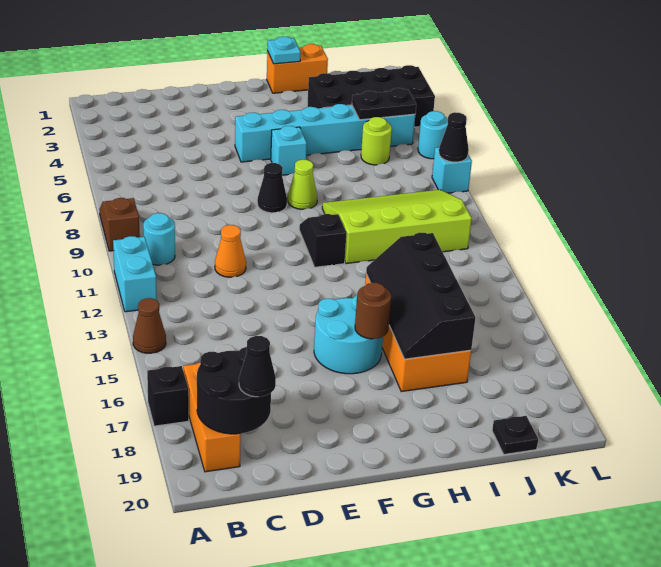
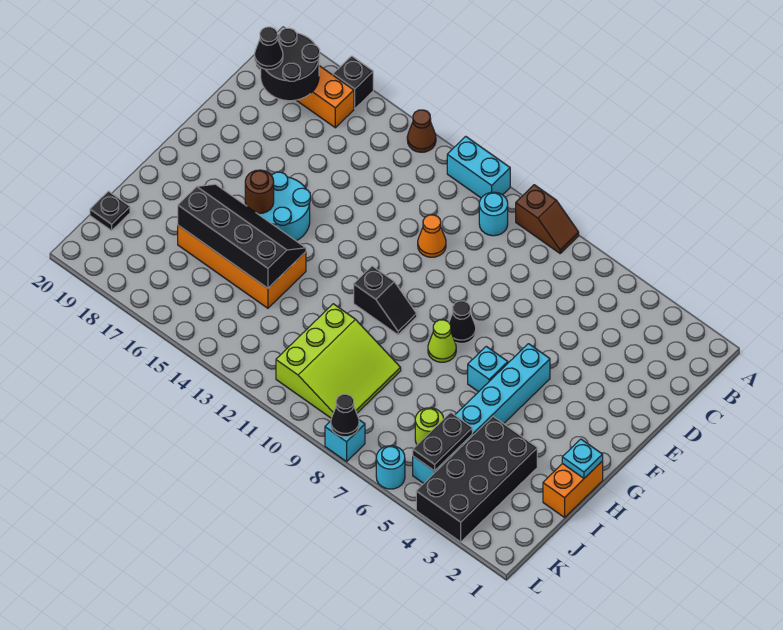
lime slope H9:K11 level 1 top 11 -> lime slope I9:K11 level 1 top 11

